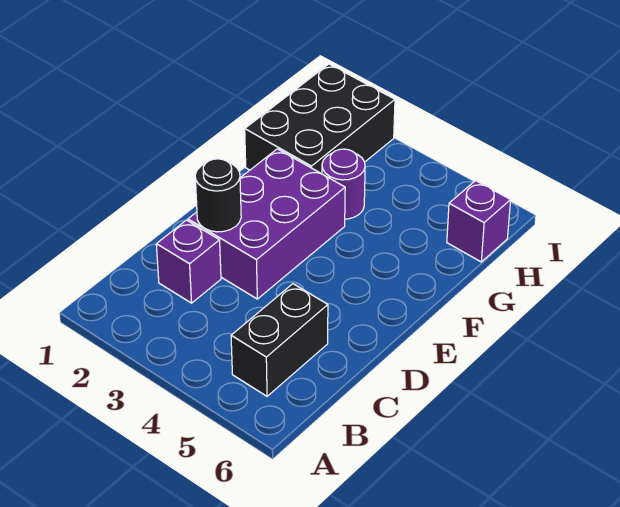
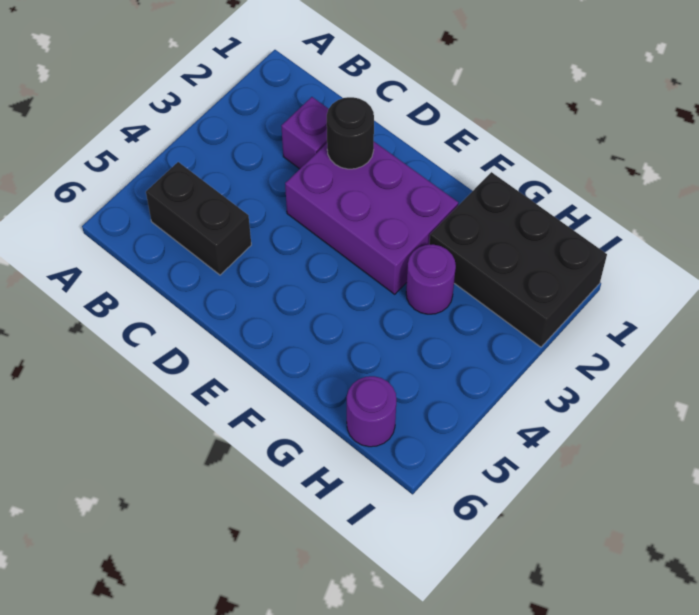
purple brick H6 level 1 -> purple round brick H6 level 1

